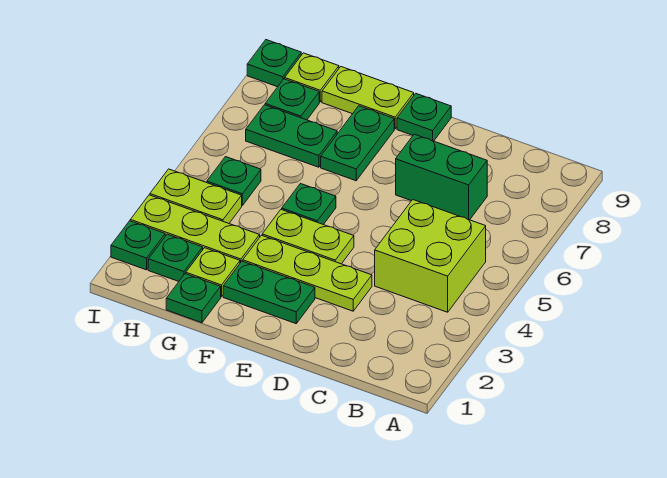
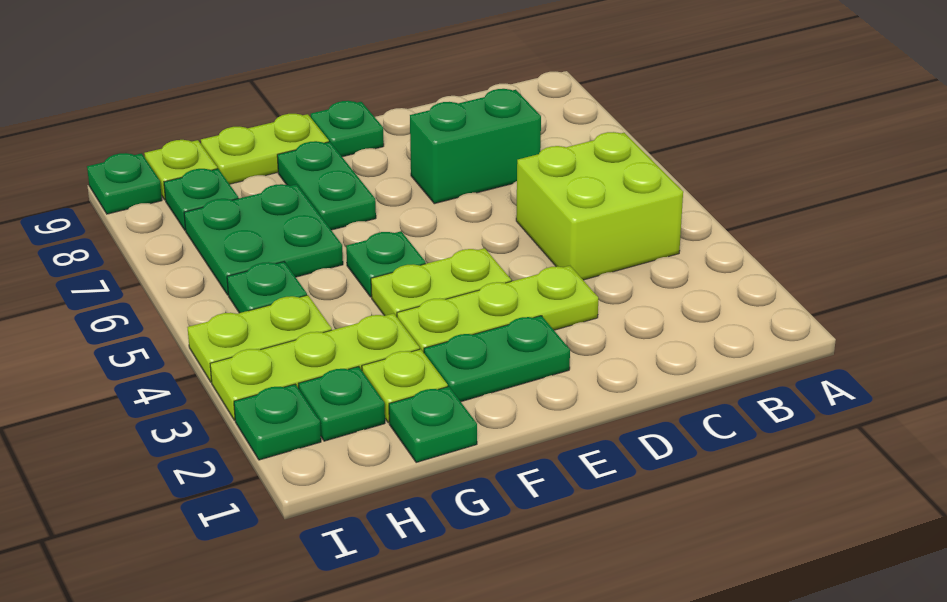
green plate G7:H7 level 1 -> green plate G6:H7 level 1

